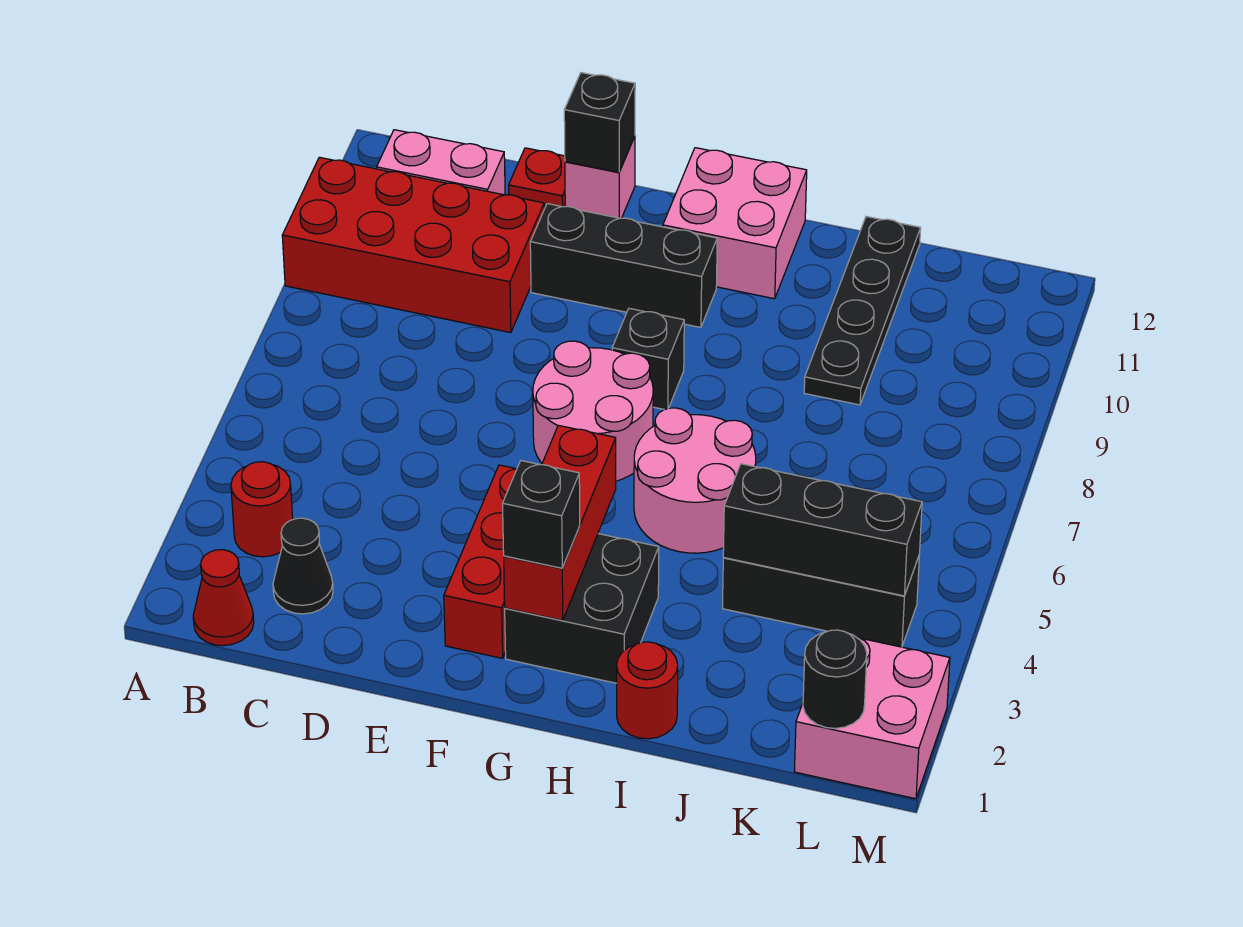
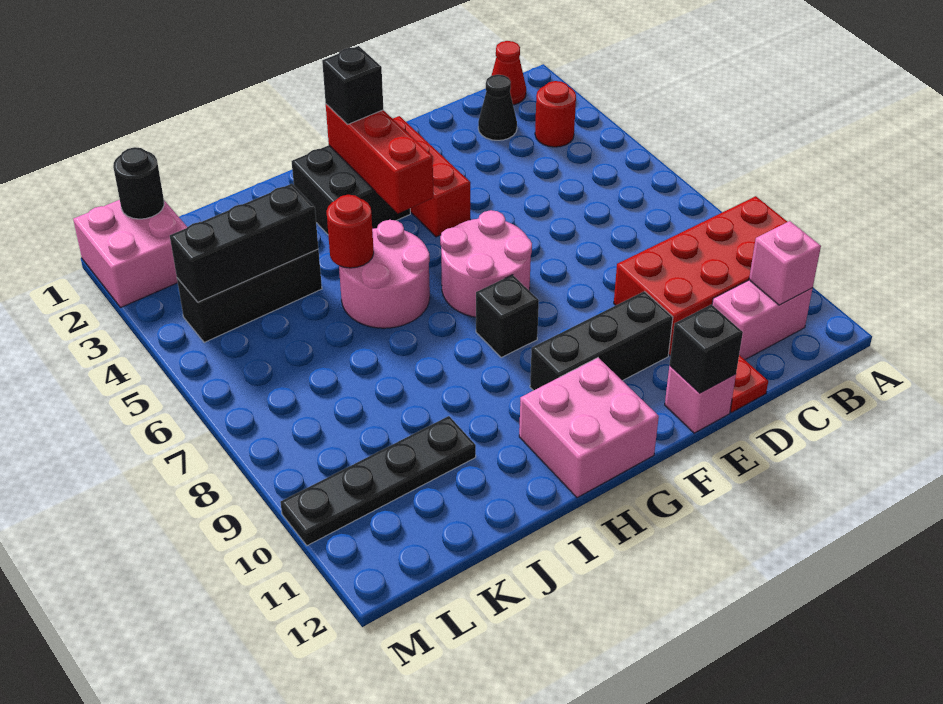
none -> pink brick B11 level 2
red round brick I1 level 1 -> red round brick I5 level 2
black plate J9:J12 level 1 -> black plate J10:M10 level 1

